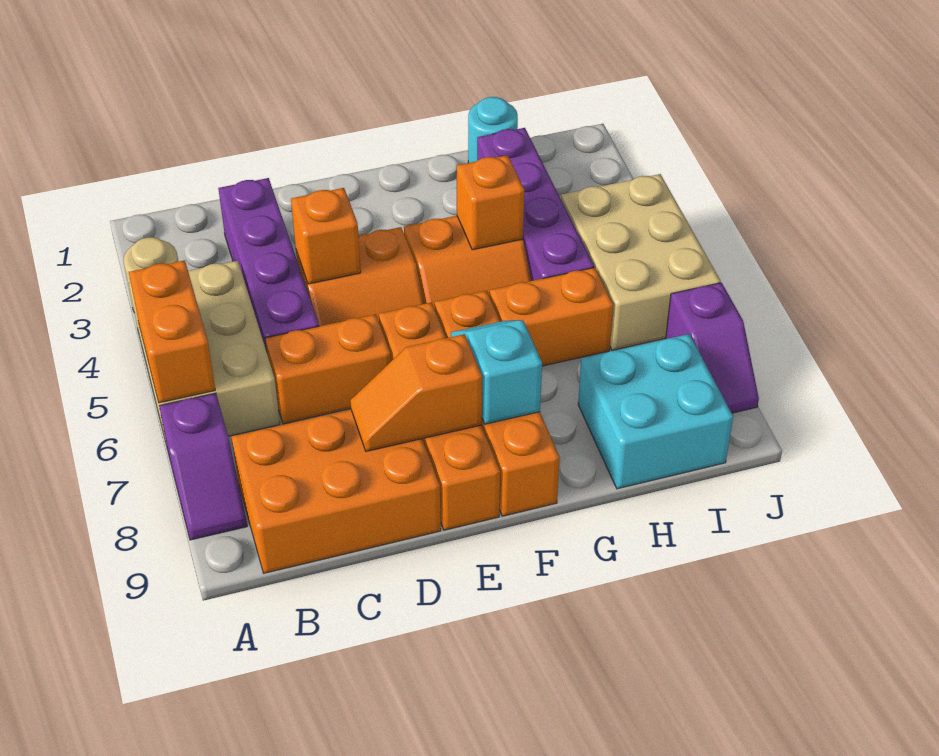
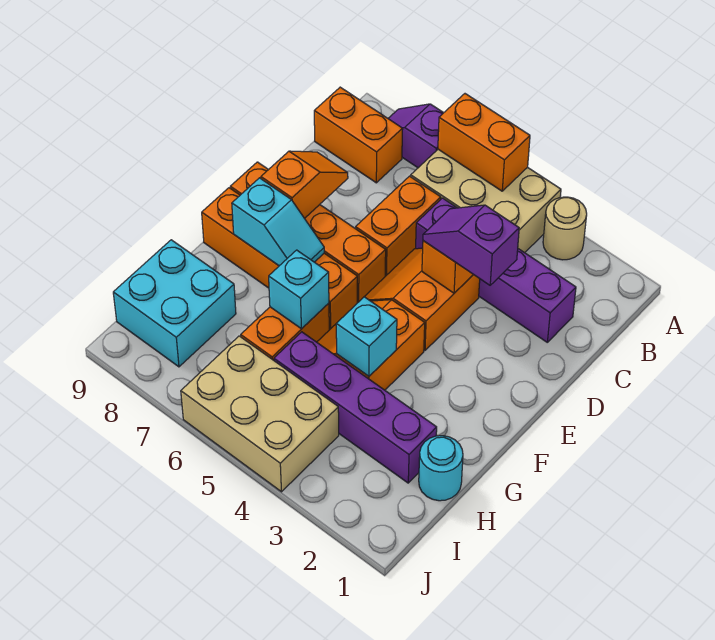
orange brick B8:D9 level 1 -> orange brick B8:B9 level 1
orange brick G4 level 2 -> cyan brick G4 level 2
none -> cyan brick G6 level 2
purple slope J7:J8 level 1 top 7 -> purple slope D3:D4 level 3 top 3

